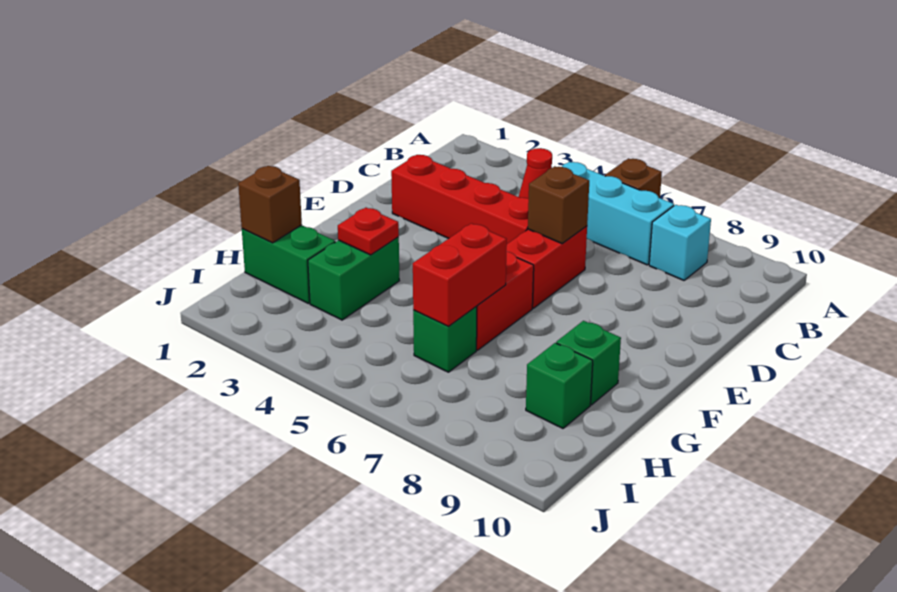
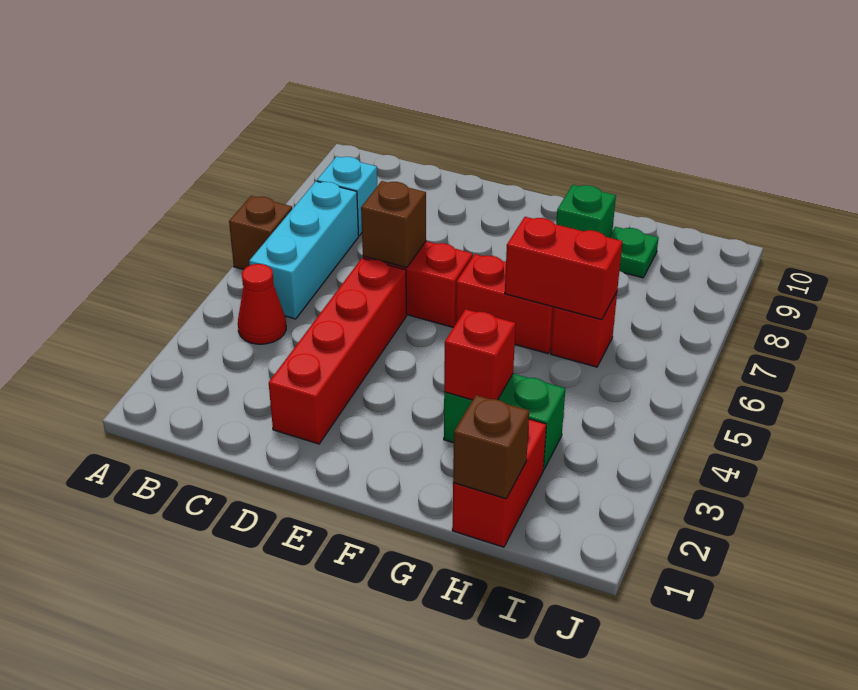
red plate G3 level 2 -> red brick G3 level 2
green brick H1:H2 level 1 -> red brick H1:H2 level 1
green brick H6 level 1 -> red brick H6 level 1
green brick H9 level 1 -> green plate H9 level 1

